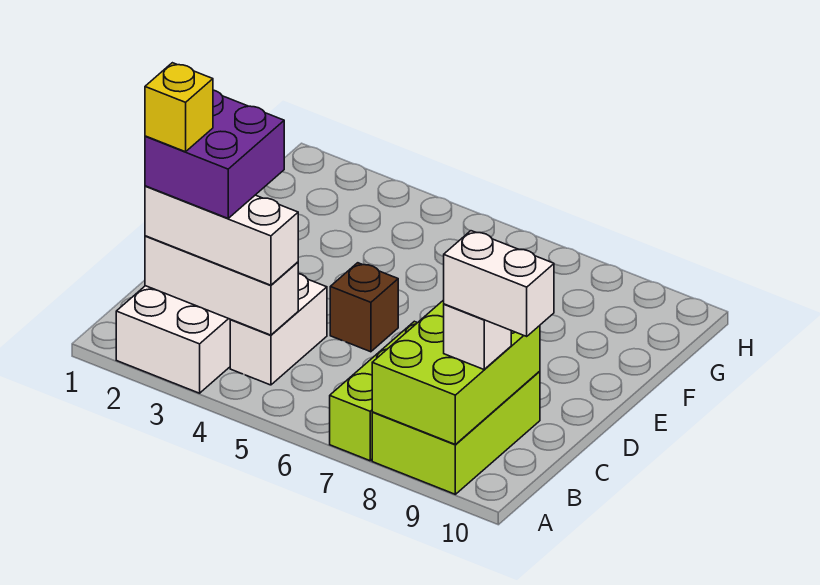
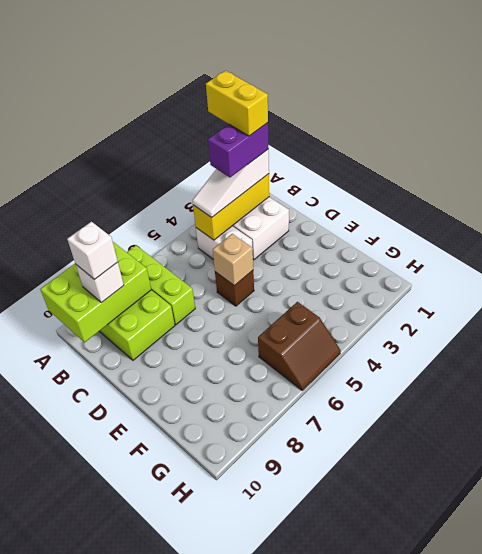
lime brick A8:C9 level 2 -> lime brick A8:B10 level 2
white brick B2:B4 level 2 -> yellow brick B2:B4 level 2
white brick B2:B4 level 3 -> white slope B2:B4 level 3 top 2
purple brick B2:C3 level 4 -> purple brick B2:B3 level 4
yellow brick B2 level 5 -> yellow brick A2:B2 level 5
white brick B9:B10 level 4 -> white brick B9 level 4
none -> tan brick D5 level 2
none -> brown slope G5:H6 level 1 top G

